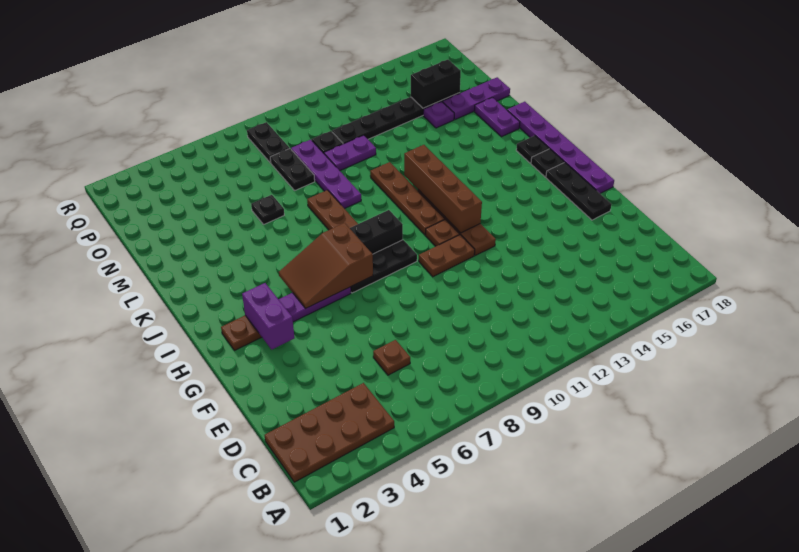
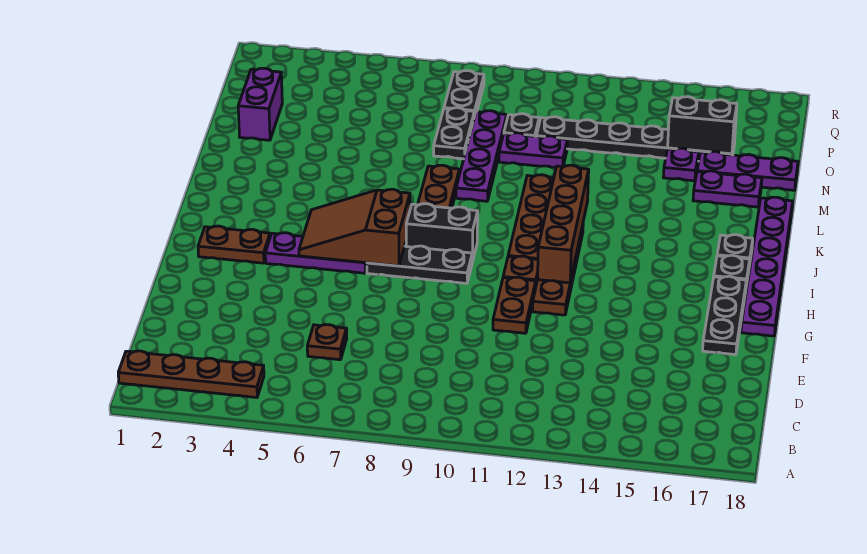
brown plate B1:C4 level 1 -> brown plate B1:B4 level 1
purple brick G3:H3 level 2 -> purple brick N2:O2 level 1
brown plate G10:G11 level 1 -> brown plate F11:G11 level 1
purple plate L17:M17 level 1 -> purple plate M16:M17 level 1
black plate M6 level 1 -> none

